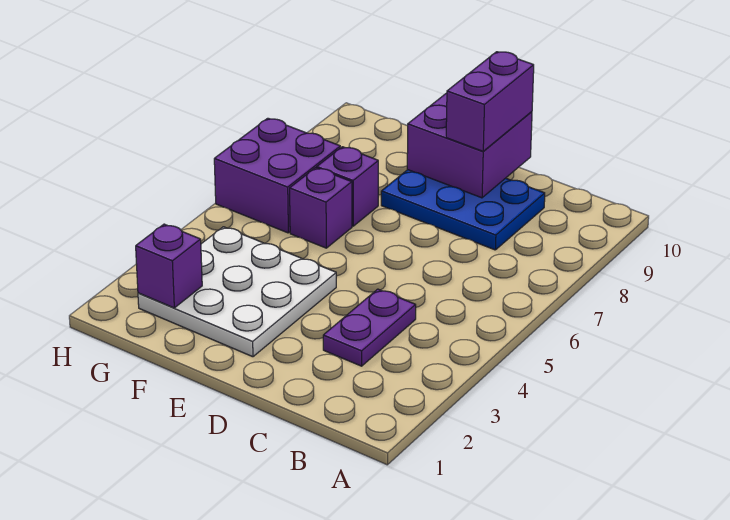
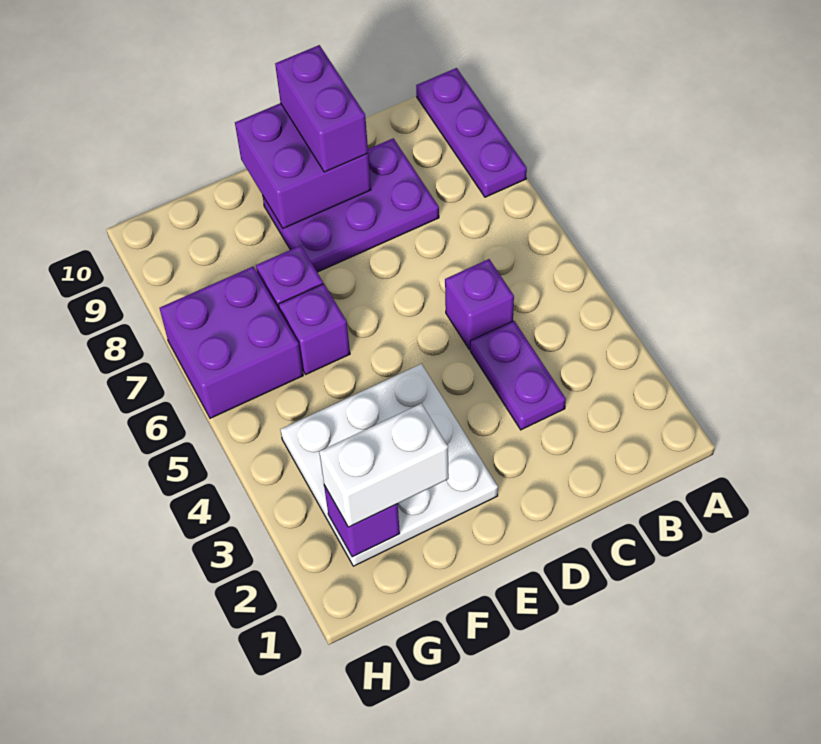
none -> purple plate A8:A10 level 1
none -> purple brick C5 level 1
blue plate C8:E9 level 1 -> purple plate C8:E9 level 1
none -> white brick F2:G2 level 3

